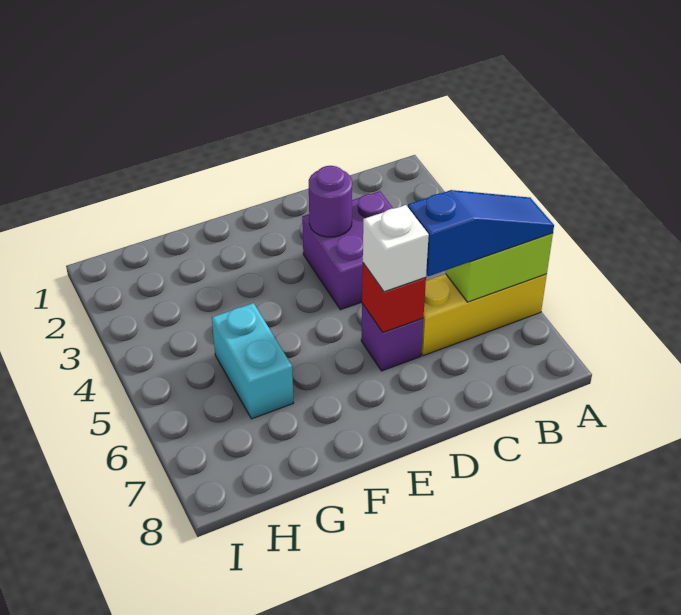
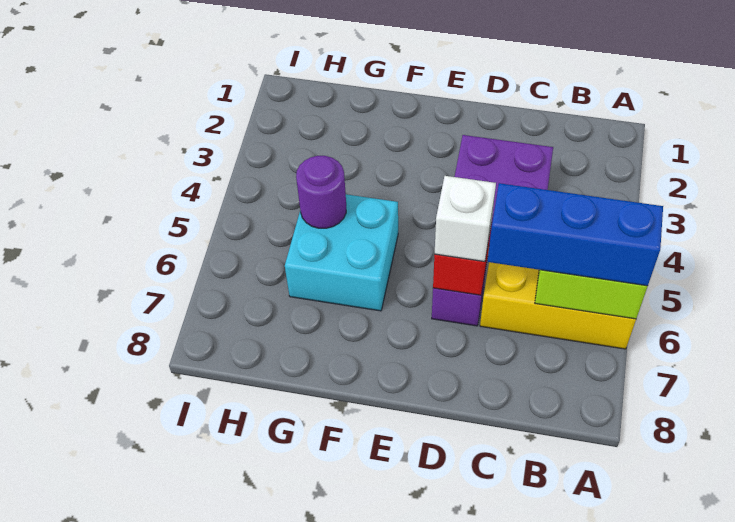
blue slope A6:C6 level 3 top C -> blue brick A6:C6 level 3
purple round brick D3 level 2 -> purple round brick G5 level 2
cyan brick G5:G6 level 1 -> cyan brick F5:G6 level 1

